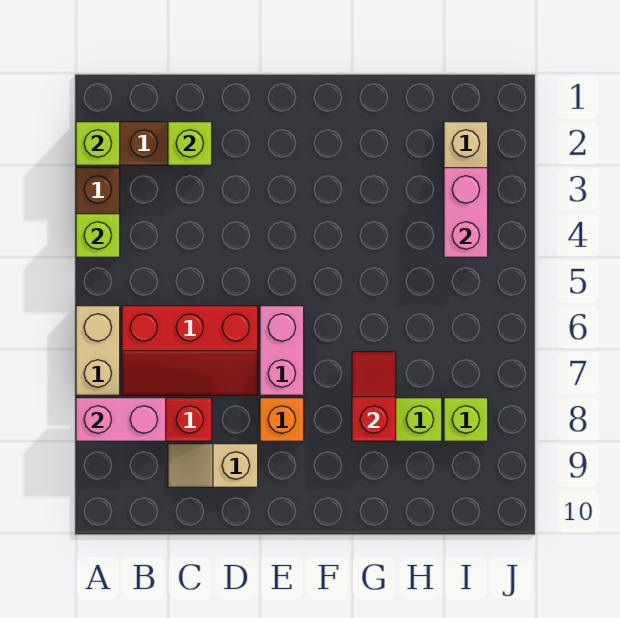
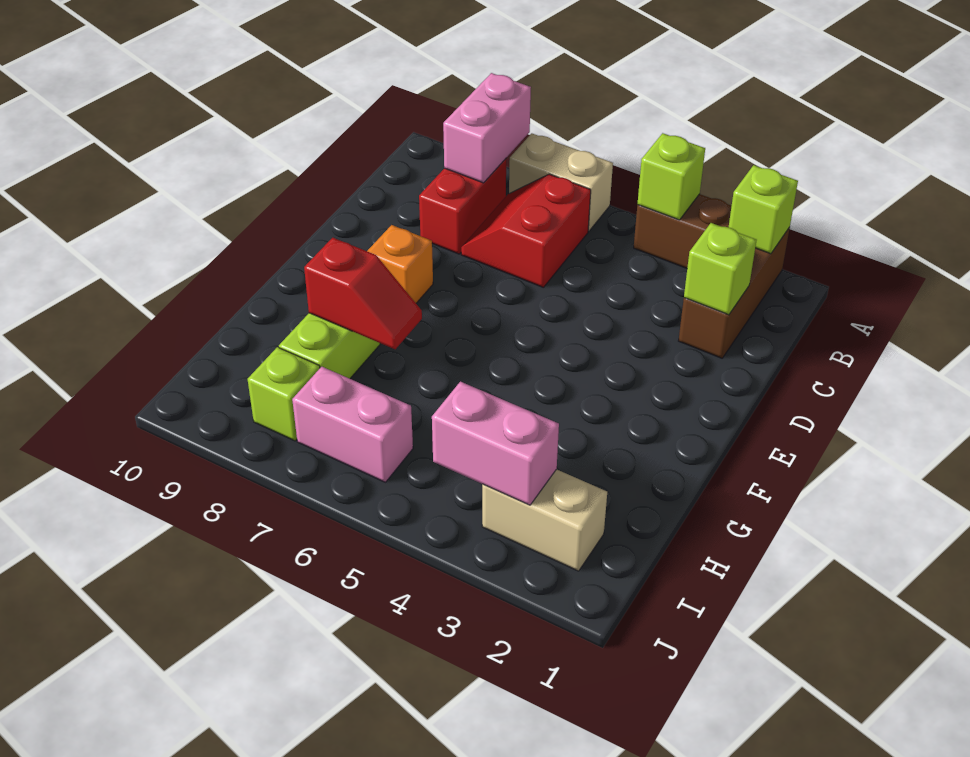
red slope B6:D7 level 1 top 6 -> red slope B6:C7 level 1 top 6
tan slope C9:D9 level 1 top D -> none
pink brick E6:E7 level 1 -> pink brick I6:I7 level 1

